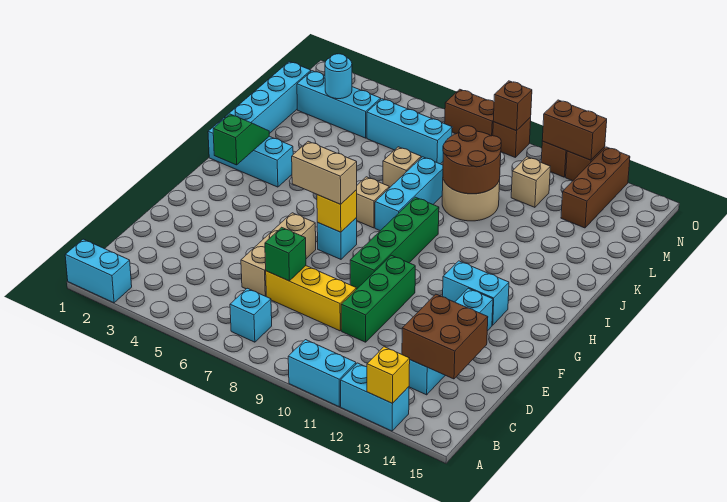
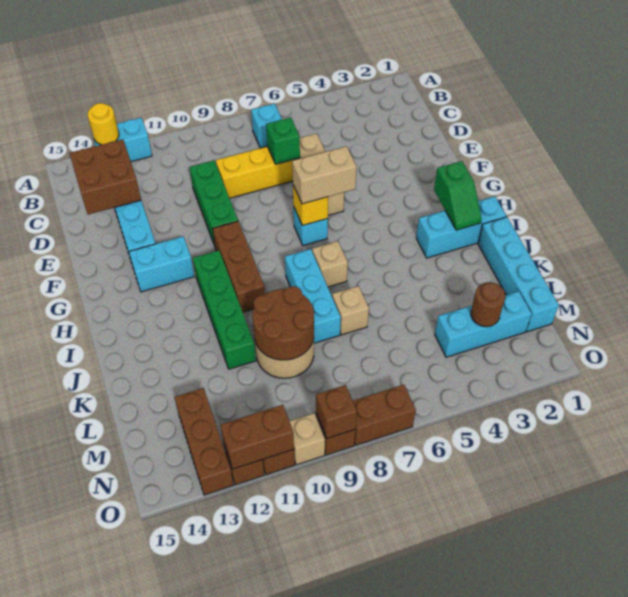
cyan brick A1:A2 level 1 -> none
cyan brick A10:A11 level 1 -> none
yellow brick A13 level 2 -> yellow round brick A13 level 2
green brick F9:I9 level 1 -> green brick H11:K11 level 1
none -> brown brick G10:I10 level 1
cyan round brick M3 level 2 -> brown round brick M3 level 2
cyan brick M5:M7 level 1 -> none
tan brick M11 level 1 -> tan brick O10 level 1

